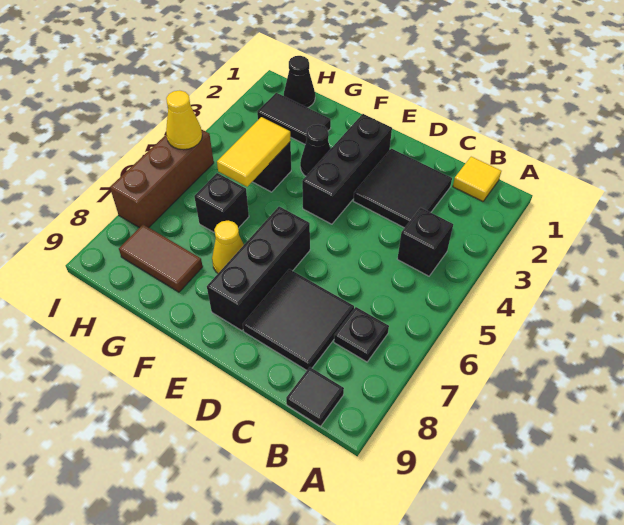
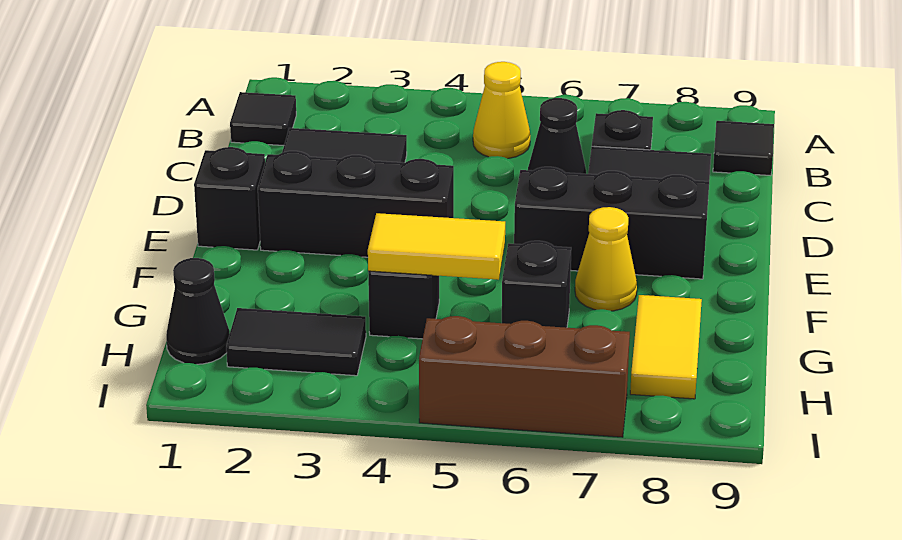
yellow tile B1 level 1 -> black tile B1 level 1
black brick B4 level 1 -> black brick E1 level 1
black cone F3 level 1 -> black cone C6 level 1
black tile G2:H2 level 1 -> black tile H2:H3 level 1
brown tile G8:H8 level 1 -> yellow tile G8:H8 level 1
yellow cone I5 level 2 -> yellow cone B5 level 1

